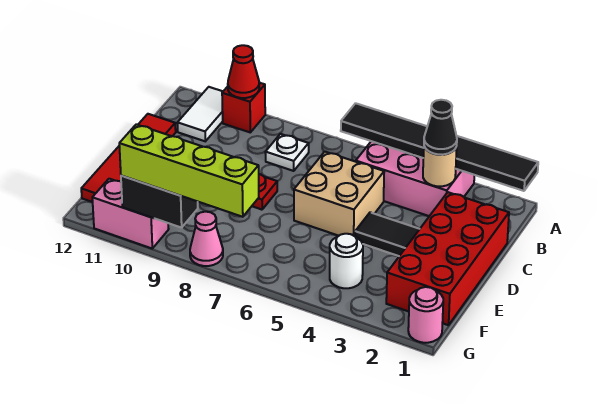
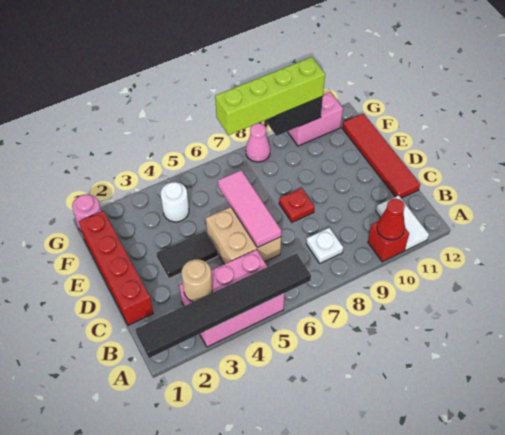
black cone B3 level 3 -> none
red brick C1:F2 level 1 -> red brick C1:F1 level 1
none -> pink tile C6:E6 level 2

